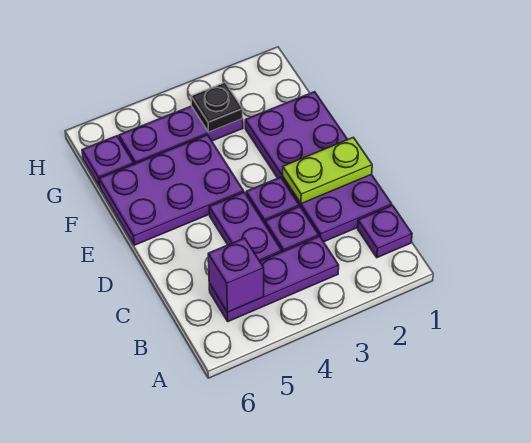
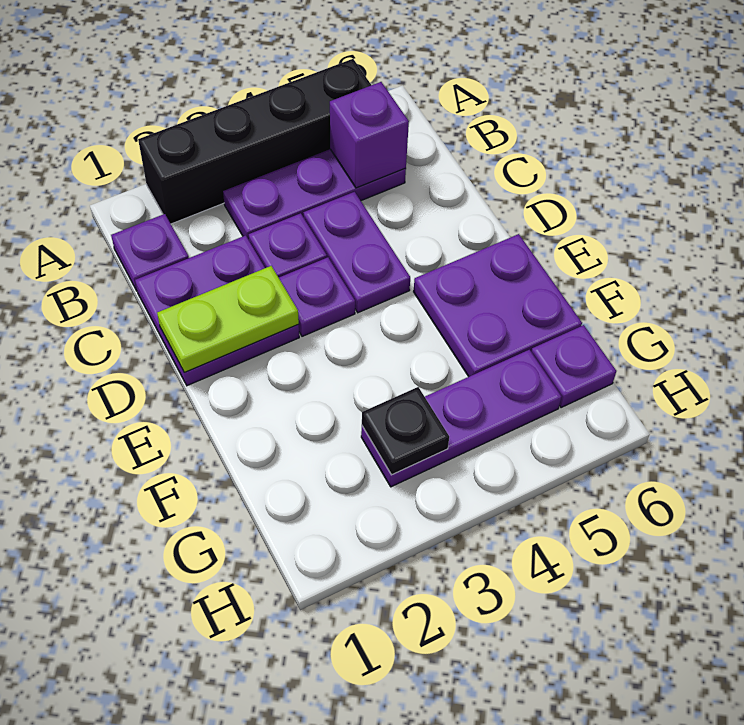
none -> black brick A2:A5 level 1
purple plate C1:F2 level 1 -> purple plate C1:D2 level 1
purple plate E4:F6 level 1 -> purple plate E5:F6 level 1

